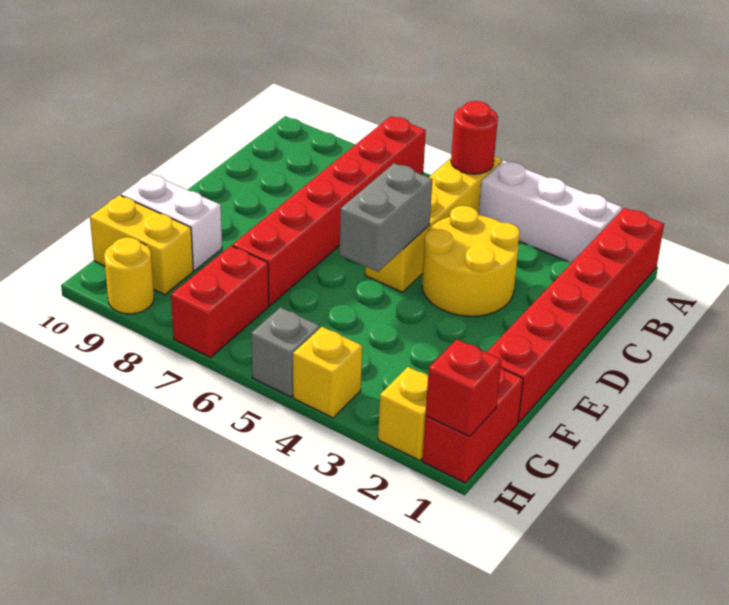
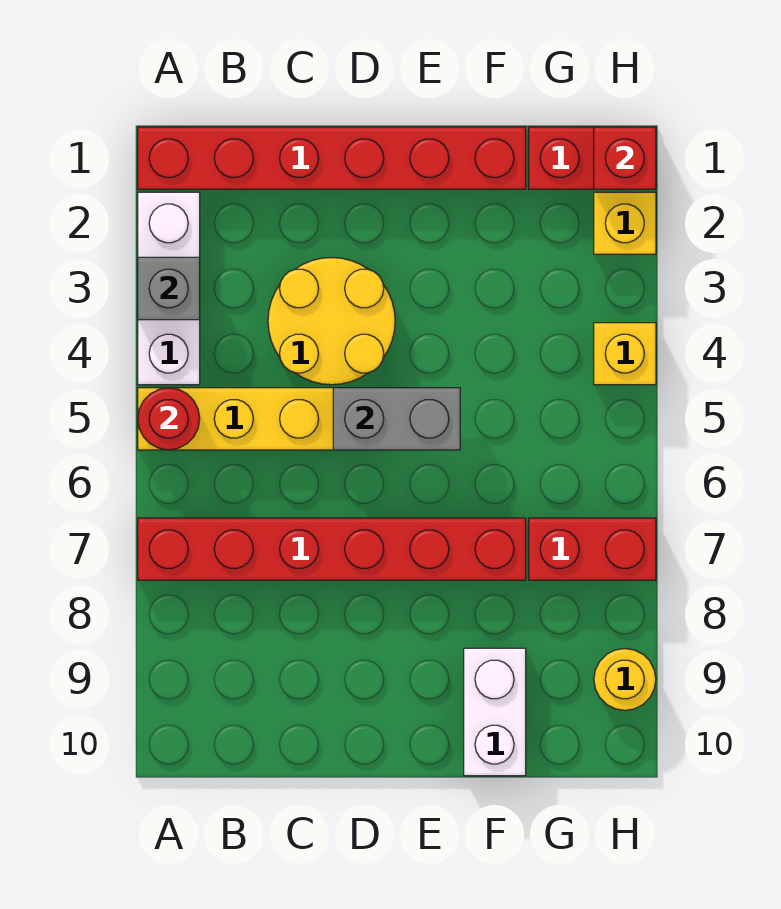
yellow brick G9:G10 level 1 -> none
grey brick H5 level 1 -> grey brick A3 level 2

